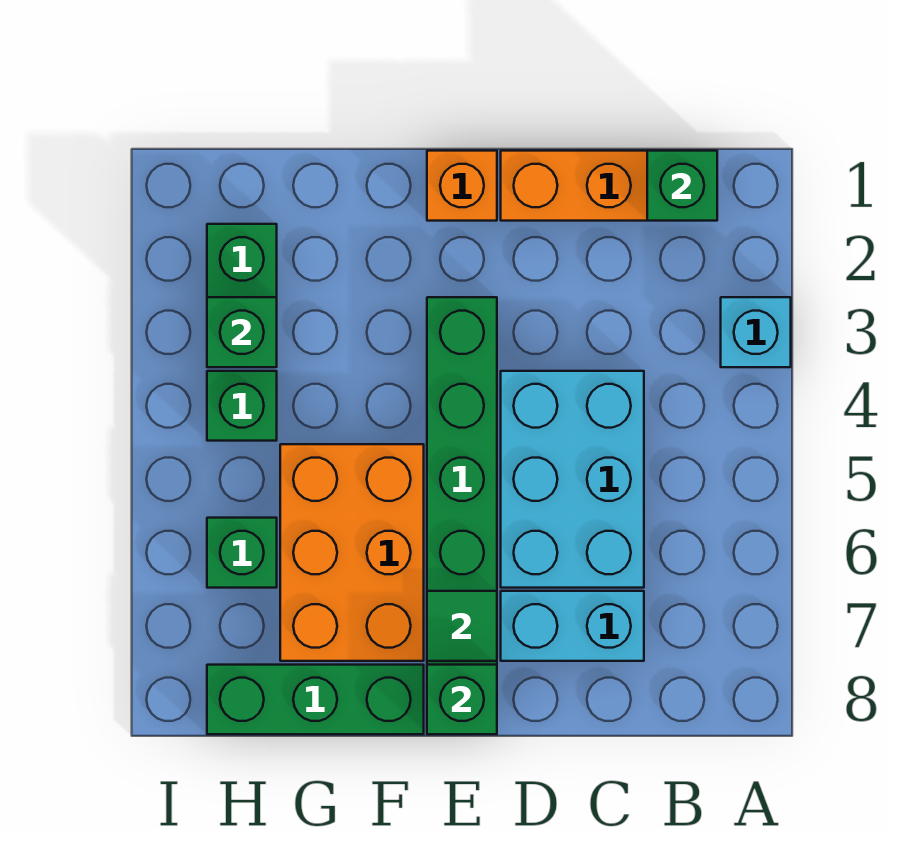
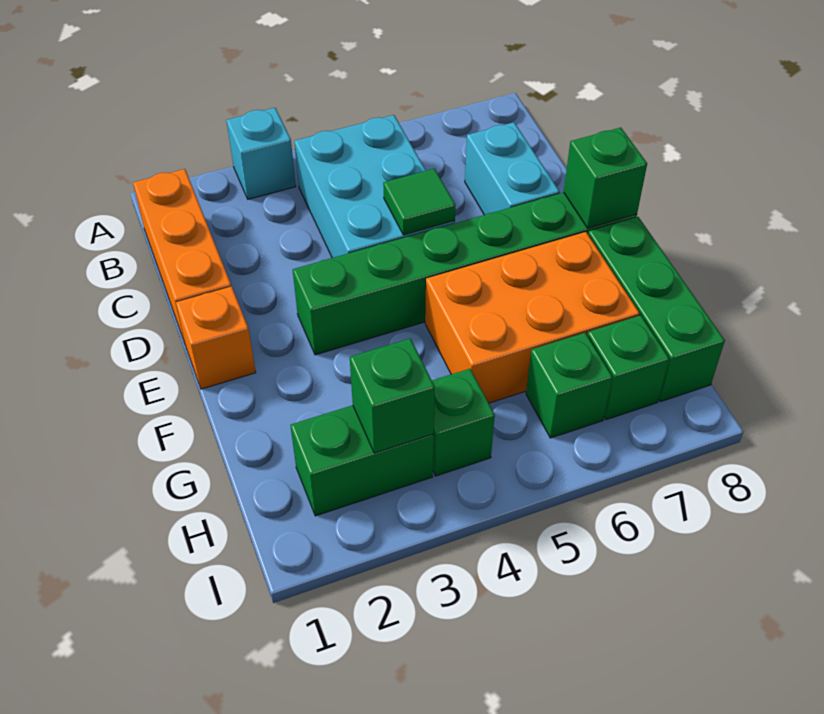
green brick B1 level 2 -> green brick H7 level 1
cyan brick C4:D6 level 1 -> cyan brick B4:D5 level 1
green tile E7 level 2 -> green tile D5 level 2

